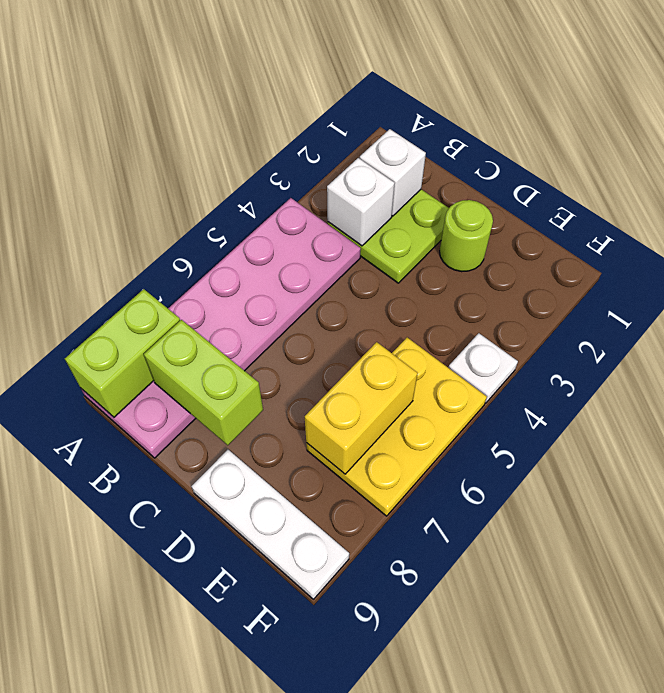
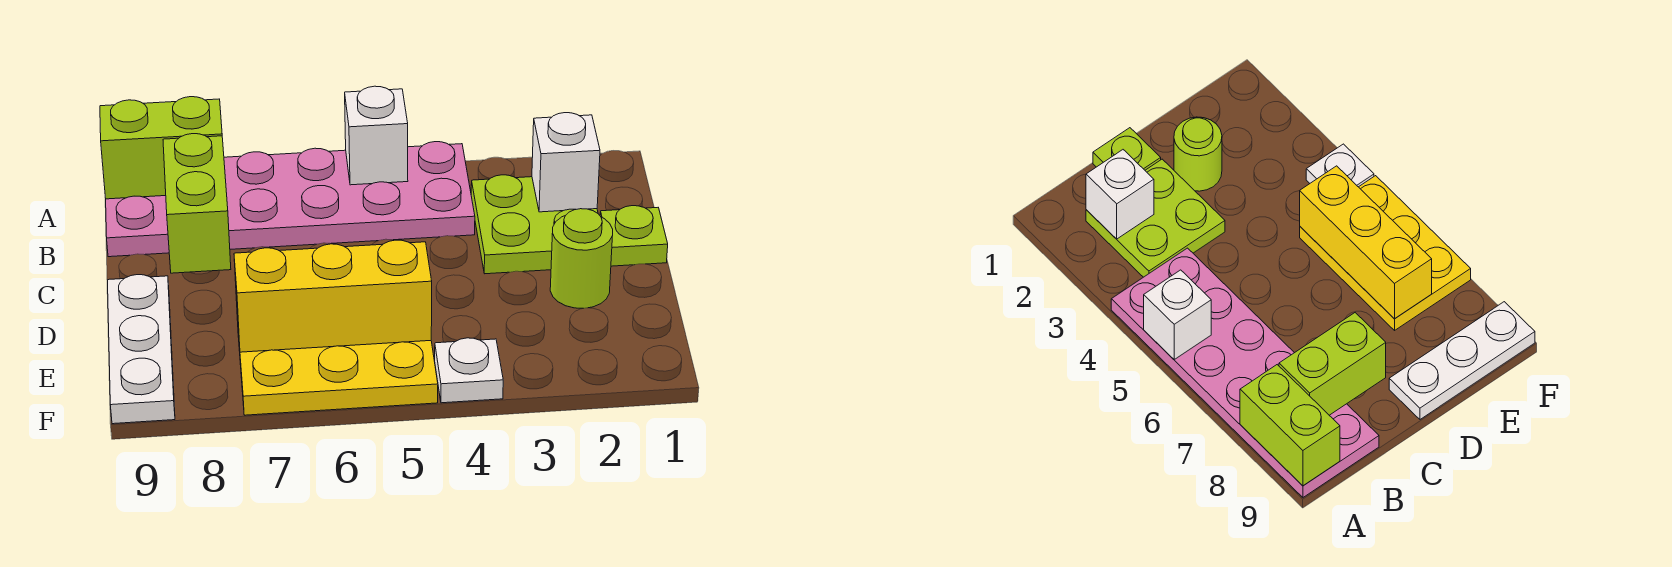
white brick B3 level 2 -> white brick A5 level 2
none -> lime plate C1 level 1
yellow brick E6:E7 level 2 -> yellow brick E5:E7 level 2

